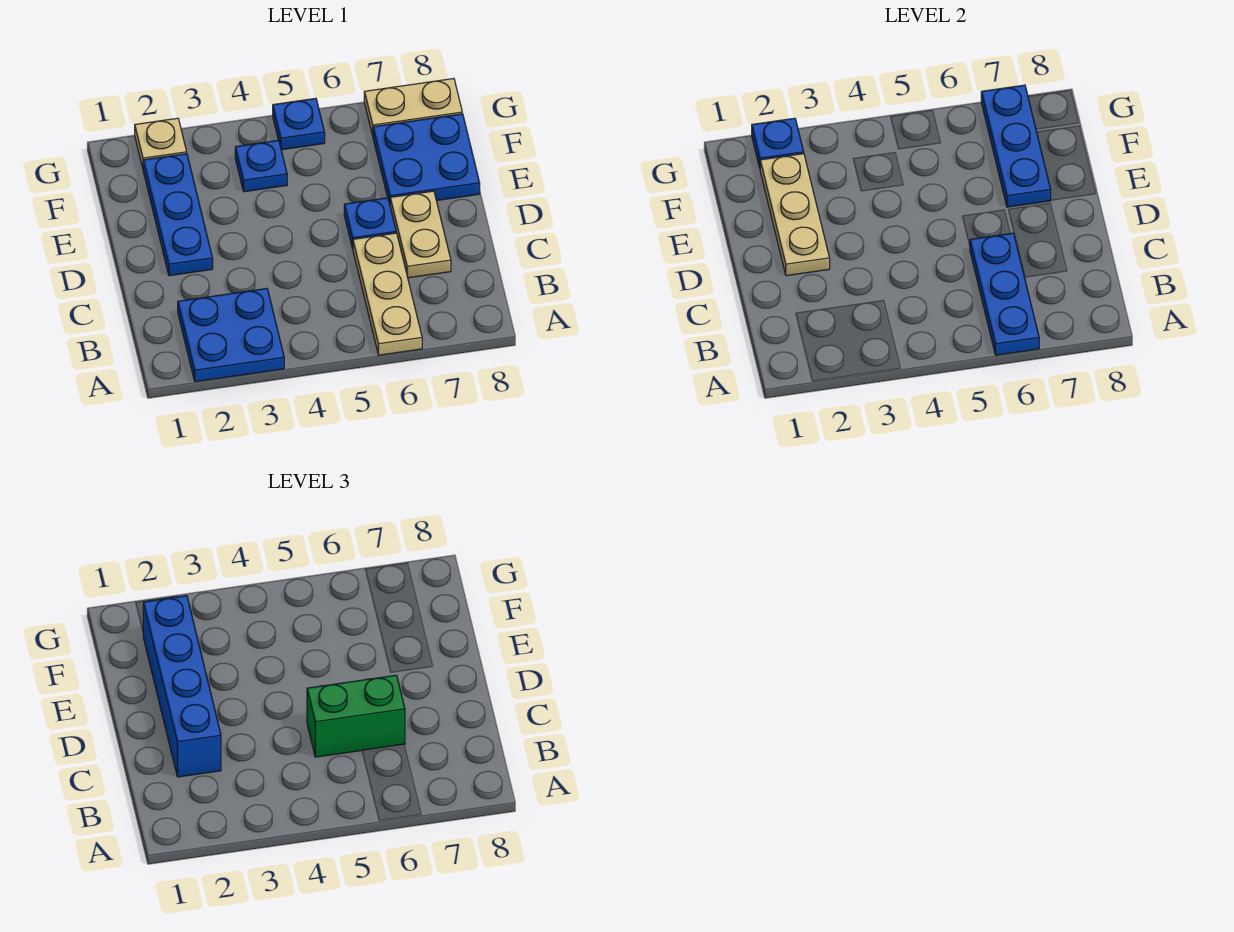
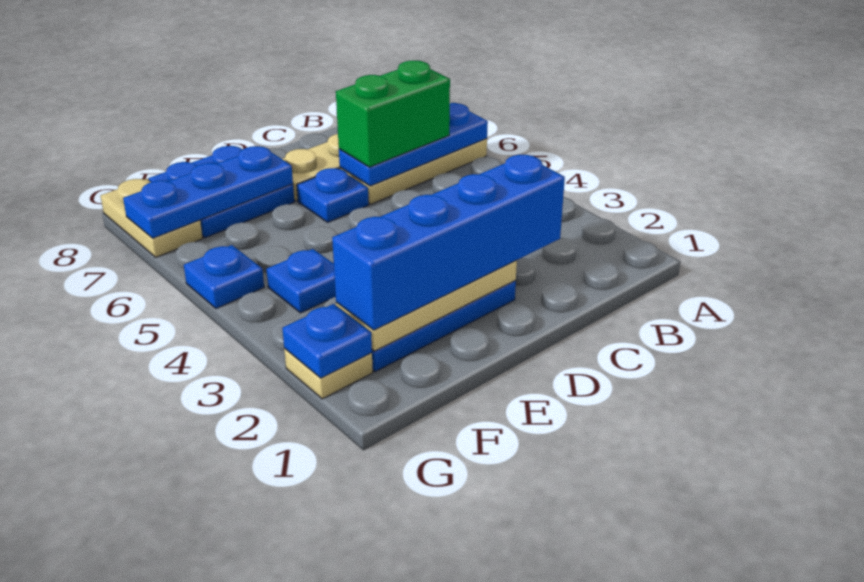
blue plate A2:B3 level 1 -> none
green brick C5:C6 level 3 -> green brick B6:C6 level 3

